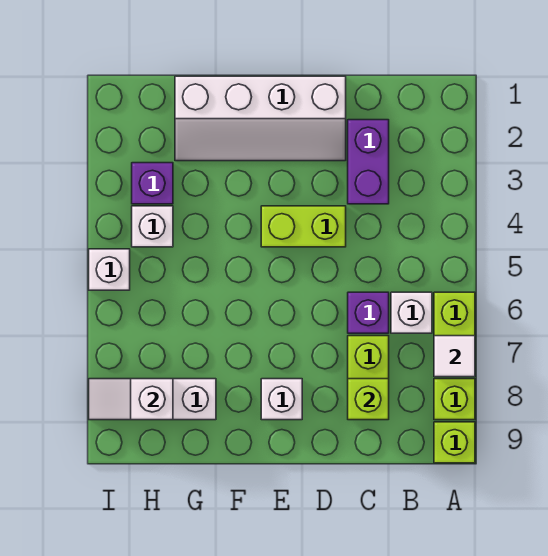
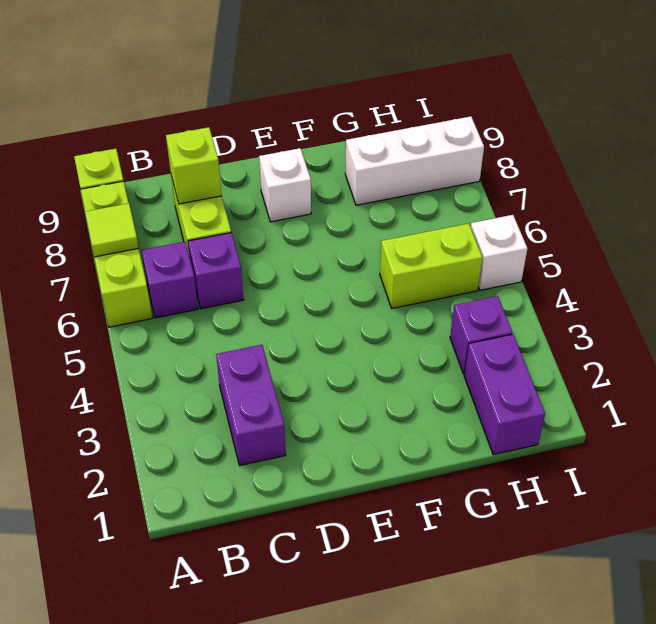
white tile A7 level 2 -> lime tile A7 level 2
white brick B6 level 1 -> purple brick B6 level 1
white slope D1:G2 level 1 top 1 -> none
lime brick D4:E4 level 1 -> lime brick G5:H5 level 1
none -> purple brick H1:H2 level 1
white brick H4 level 1 -> none
white slope H8:I8 level 2 top H -> none

